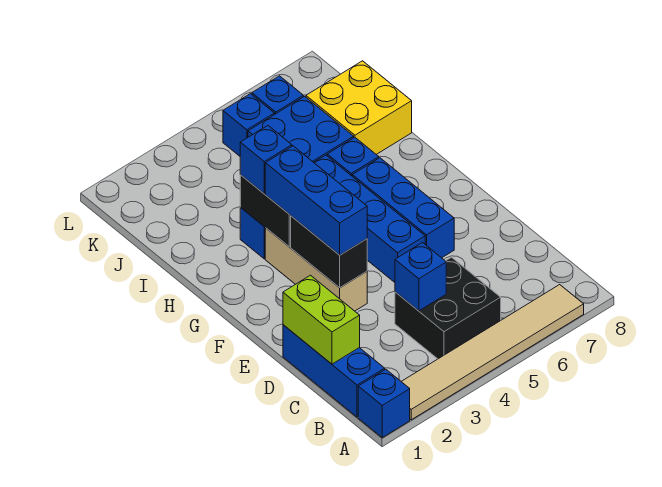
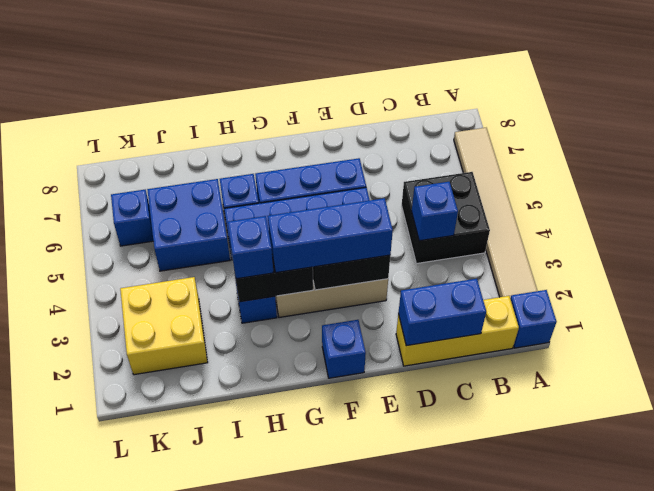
blue brick B1:D1 level 1 -> yellow brick B1:D1 level 1
lime brick C1:D1 level 2 -> blue brick C1:D1 level 2
yellow brick I7:J8 level 1 -> yellow brick J2:K3 level 1
blue brick K5 level 1 -> blue brick F1 level 1

